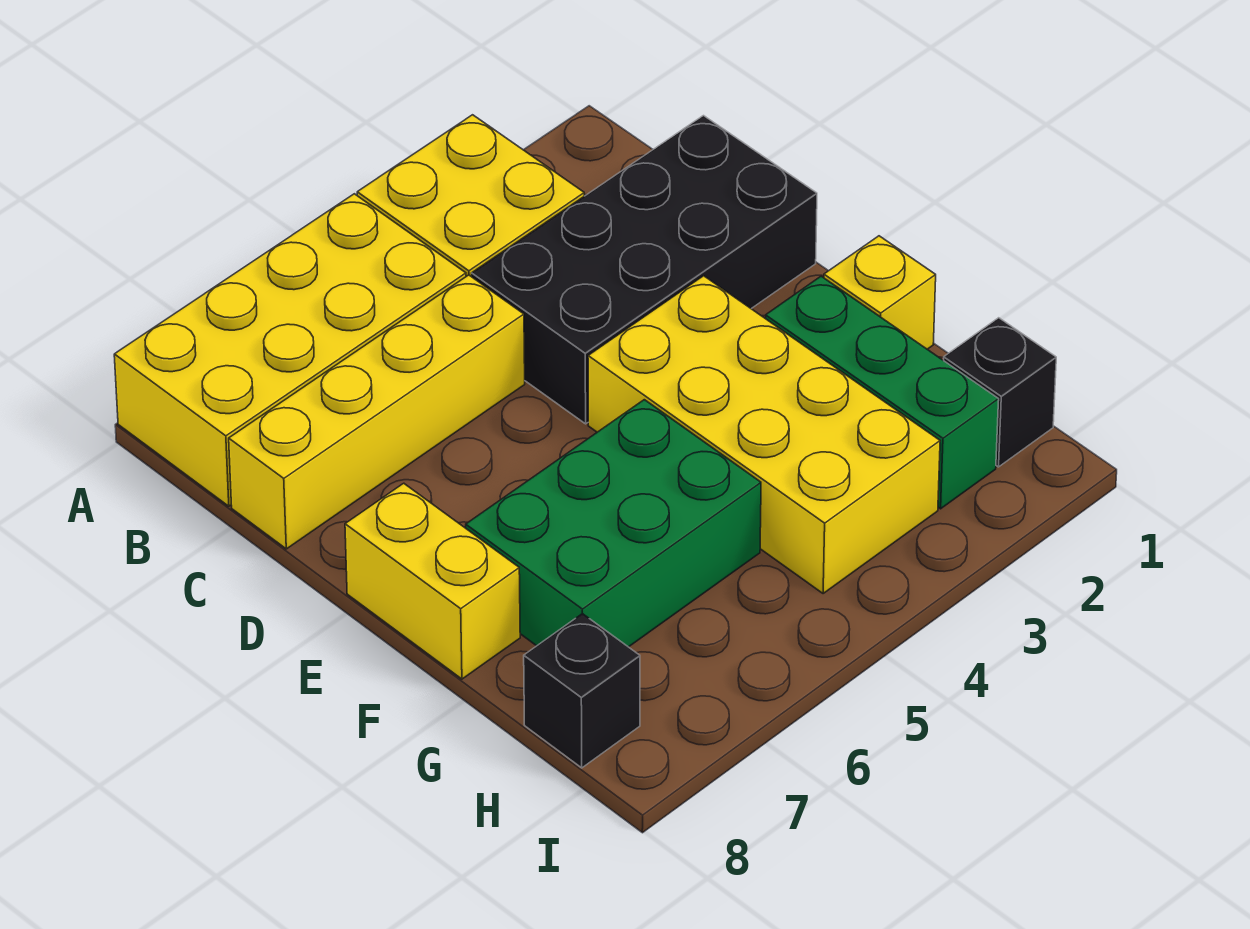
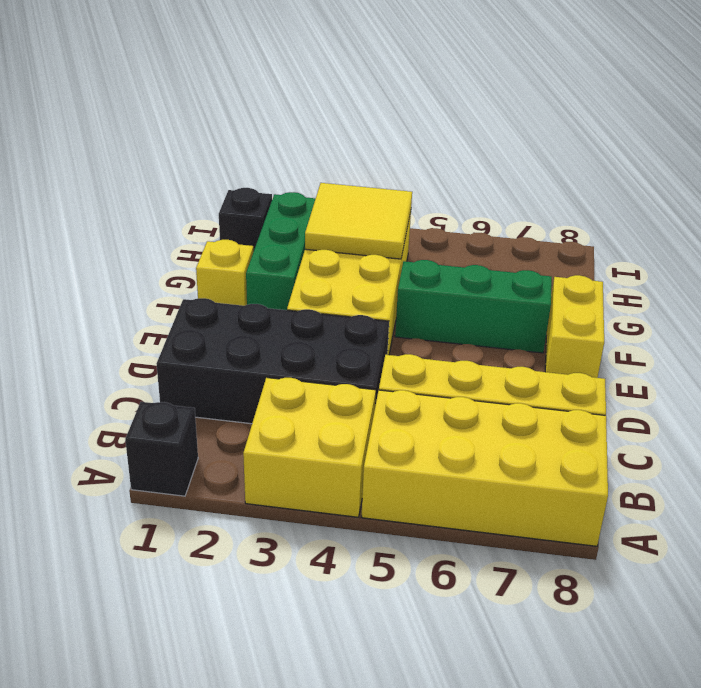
green brick F5:G7 level 1 -> green brick F5:F7 level 1
none -> yellow tile G3:H4 level 2
black brick H8 level 1 -> black brick A1 level 1

